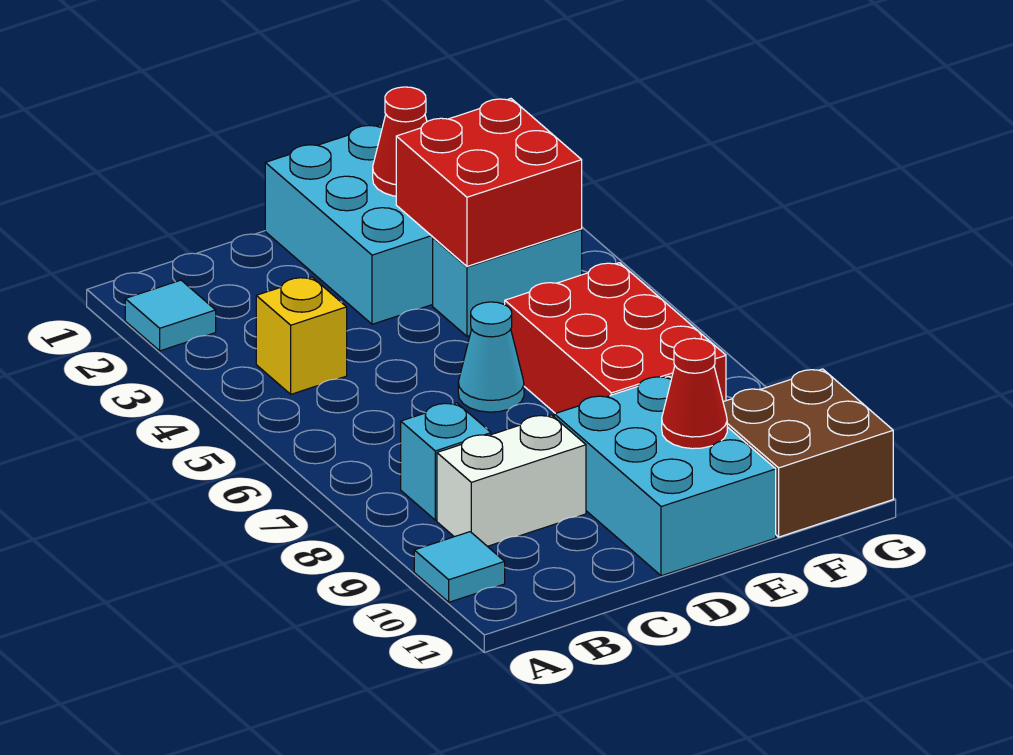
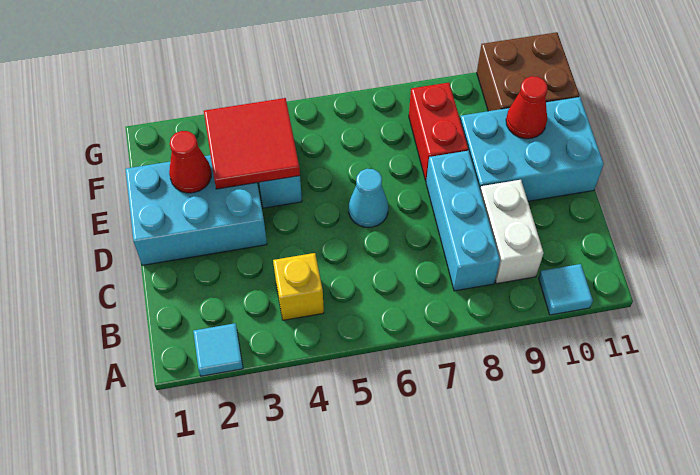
cyan brick B8 level 1 -> cyan brick B8:D8 level 1
red brick E3:F4 level 2 -> red tile E3:F4 level 2
red brick E6:F8 level 1 -> red brick E8:F8 level 1

